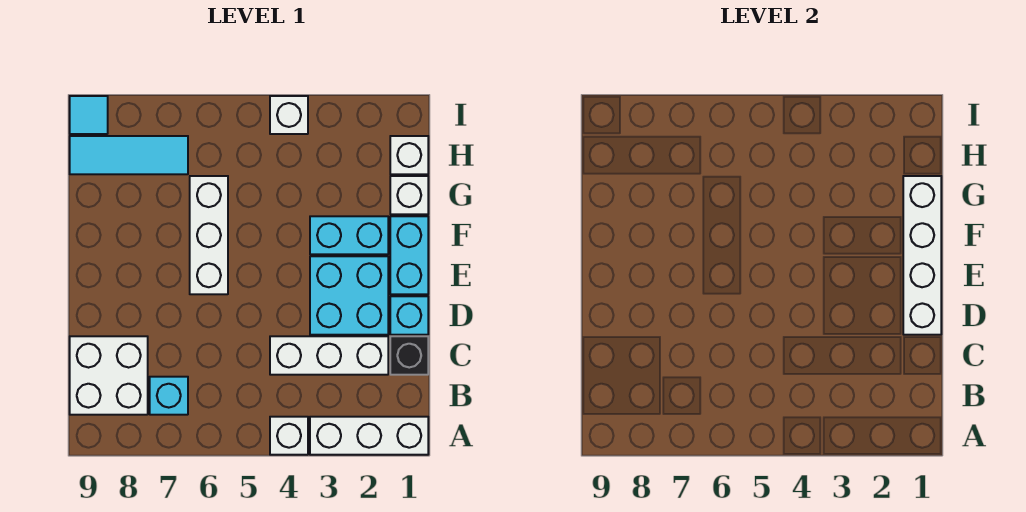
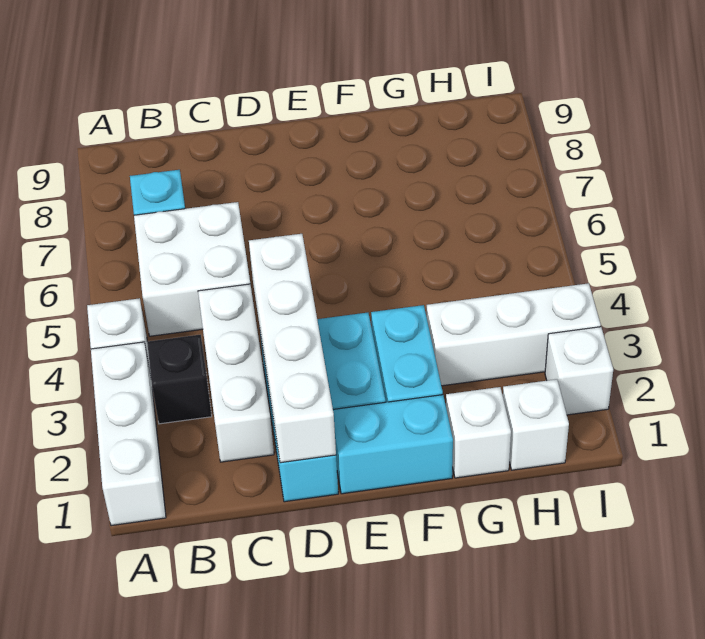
white brick B8:C9 level 1 -> white brick B5:C6 level 1
black brick C1 level 1 -> black brick B3 level 1
white brick D1:G1 level 2 -> white brick D1:D4 level 2
white brick E6:G6 level 1 -> white brick G3:I3 level 1
cyan tile H7:H9 level 1 -> none
white brick I4 level 1 -> white brick I2 level 1
cyan tile I9 level 1 -> none

